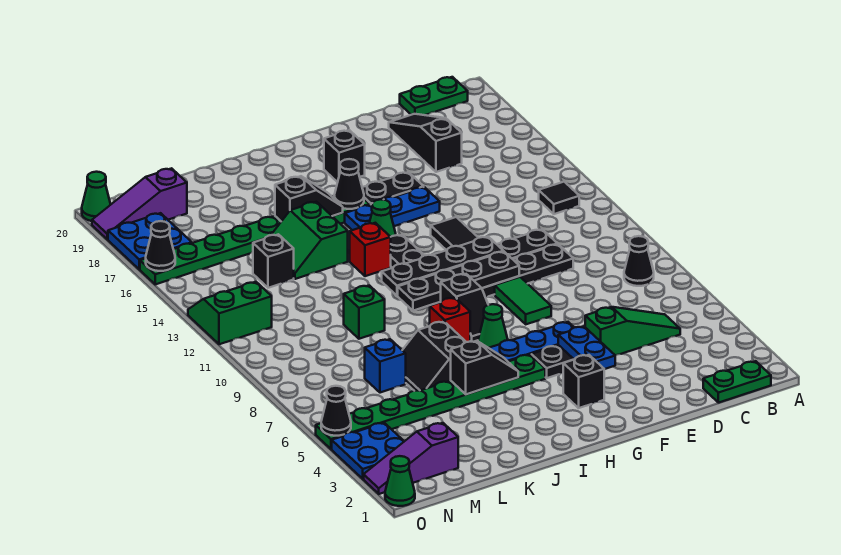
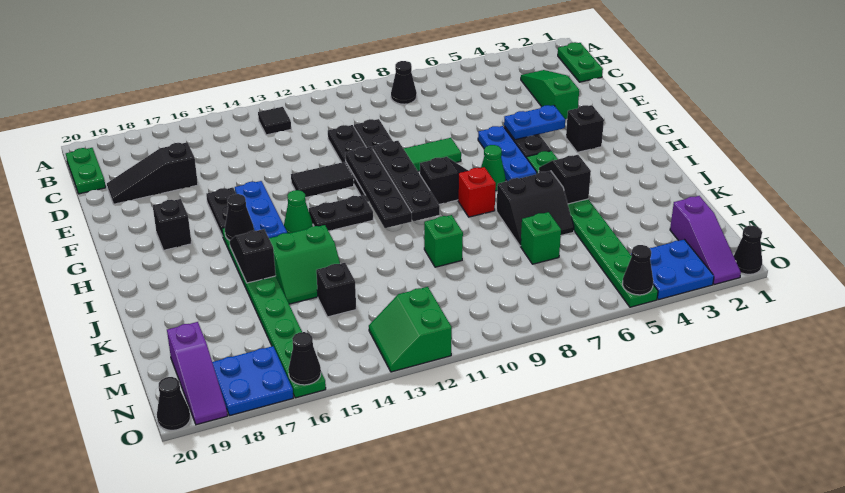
green slope C5:E5 level 1 top E -> green slope C3:E3 level 1 top E
red brick I13 level 1 -> none
blue brick L7 level 1 -> green brick L7 level 1
green cone O1 level 1 -> black cone O1 level 1
green cone O20 level 1 -> black cone O20 level 1

